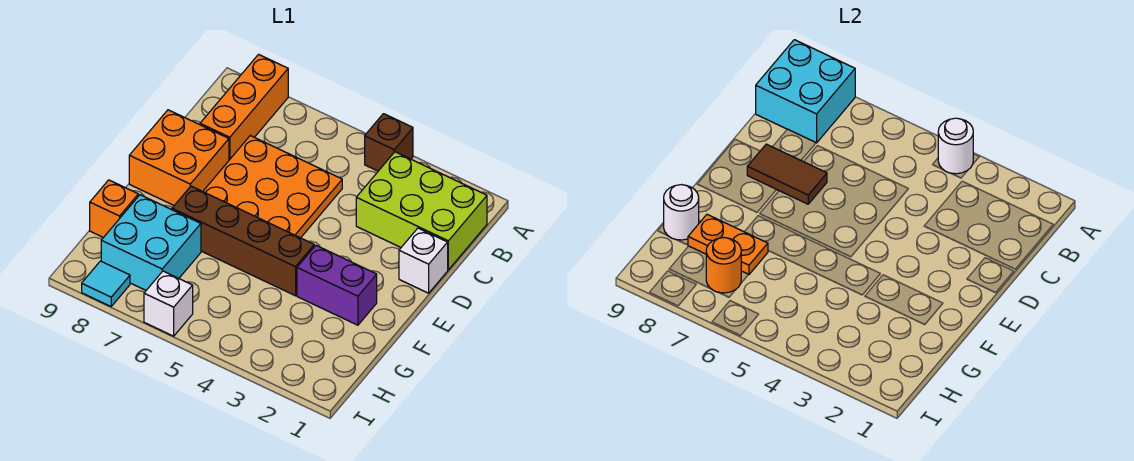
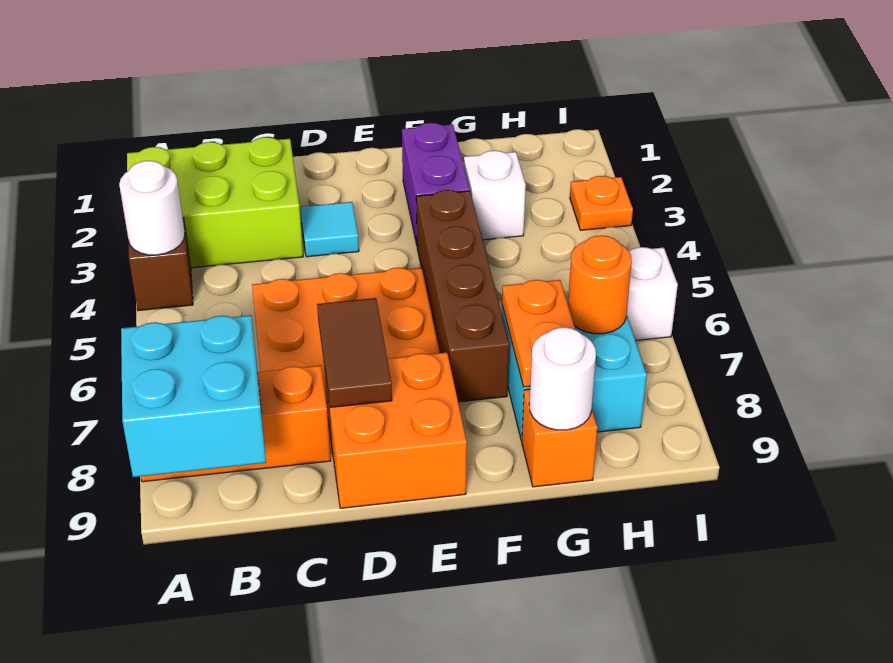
lime brick B1:C3 level 1 -> lime brick A2:C3 level 1
white brick D1 level 1 -> white brick G3 level 1
none -> orange plate I3 level 1
cyan tile I8 level 1 -> cyan tile D3 level 1

